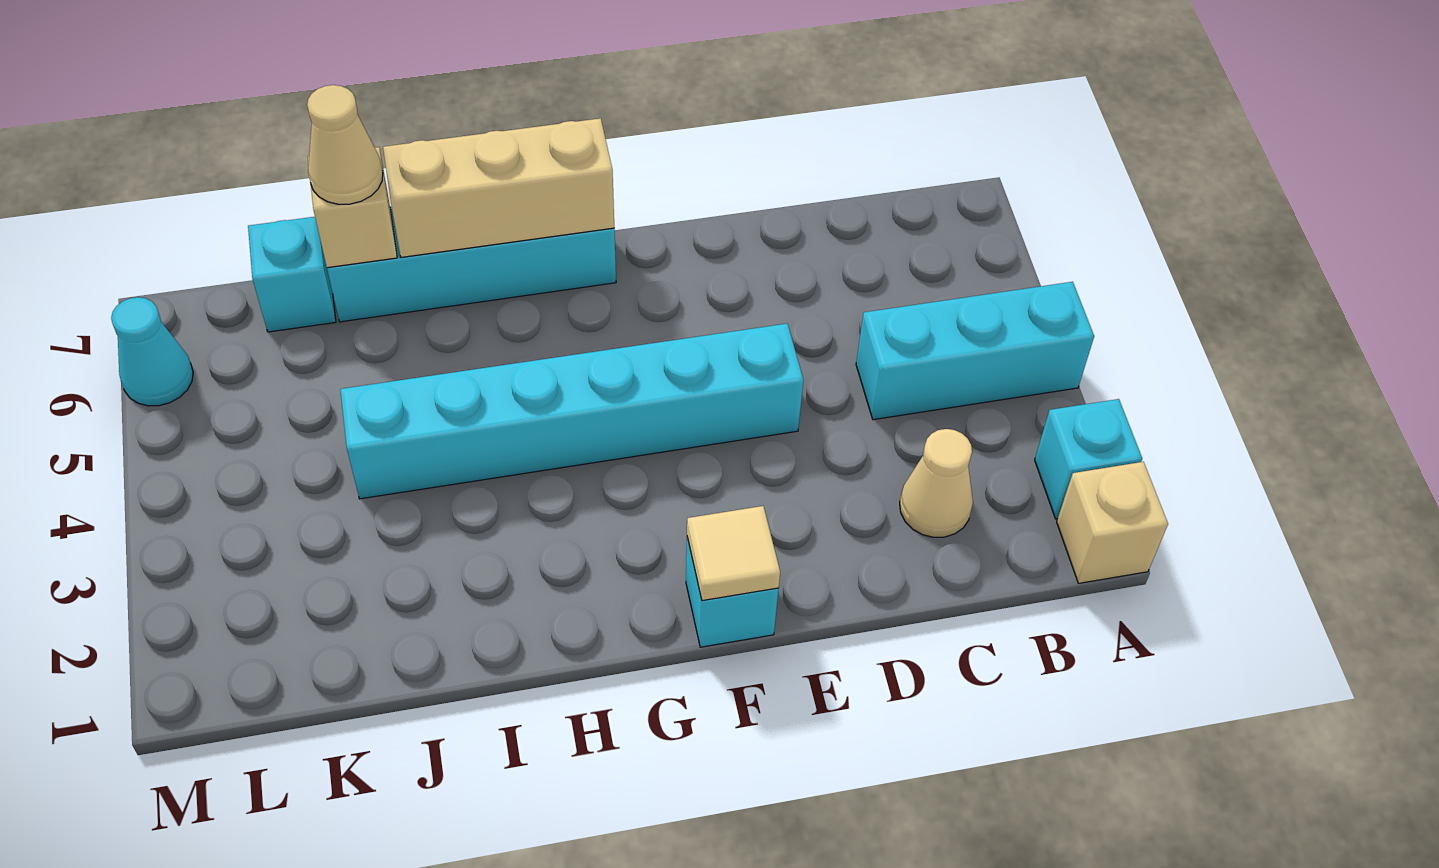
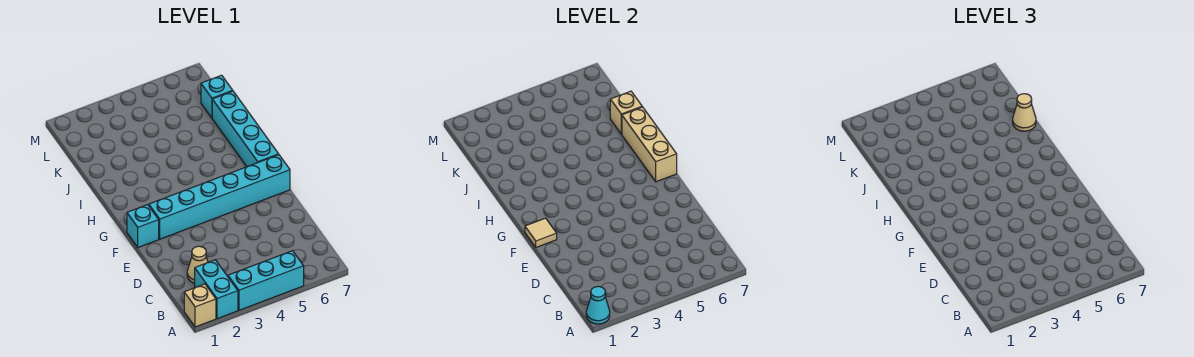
cyan brick A2 level 1 -> cyan brick A2:B2 level 1
cyan brick A4:C4 level 1 -> cyan brick A3:A5 level 1
cyan brick E4:J4 level 1 -> cyan brick F2:F7 level 1
cyan cone M6 level 1 -> cyan cone A1 level 2

